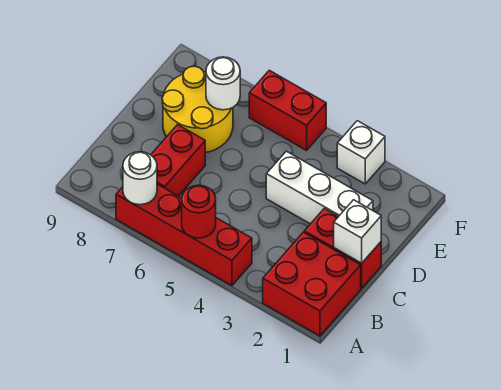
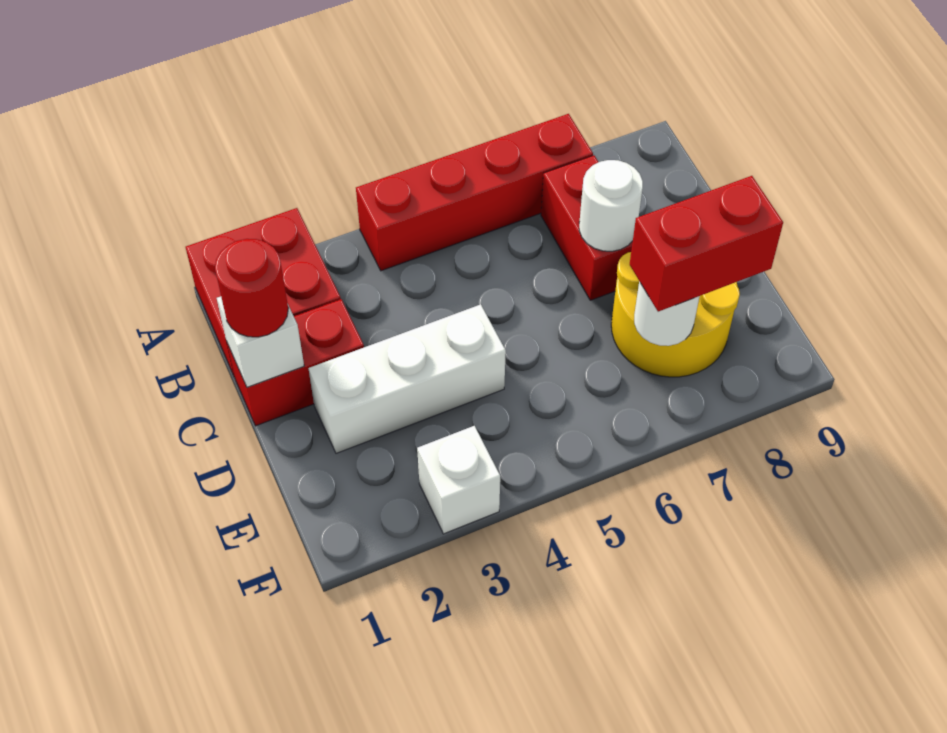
red round brick A5 level 2 -> red round brick C1 level 3
white round brick A7 level 2 -> white round brick C7 level 2
red brick F5:F6 level 1 -> red brick E7:E8 level 3

